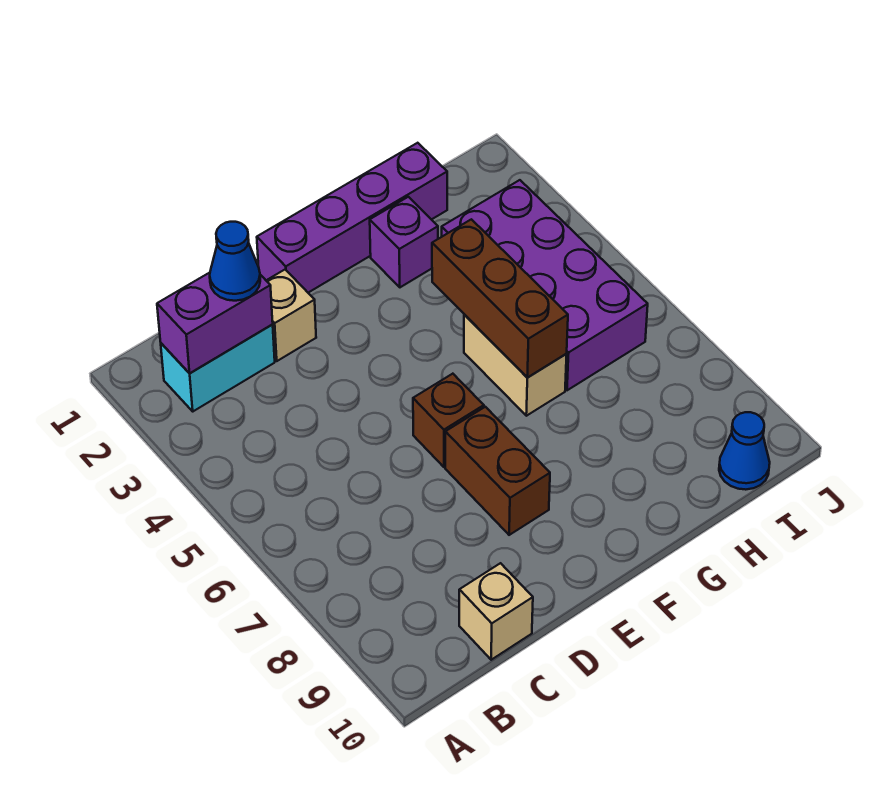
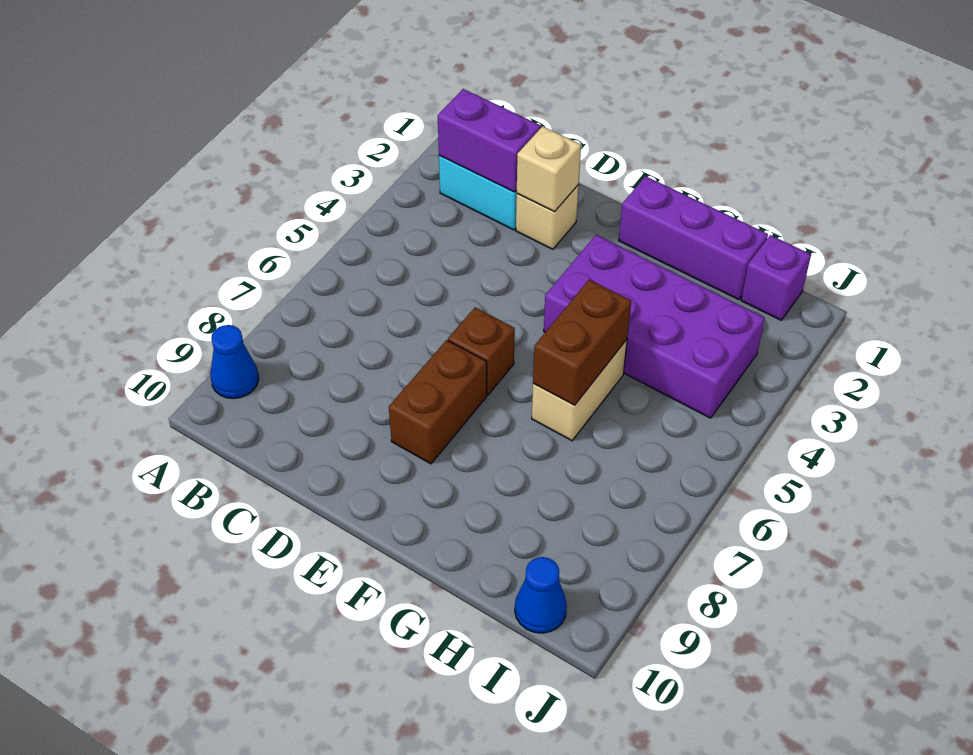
blue cone C2 level 3 -> blue cone A9 level 1
tan brick C10 level 1 -> tan brick D2 level 2
purple brick E1:H1 level 1 -> purple brick F1:H1 level 1
purple brick G2 level 1 -> purple brick I1 level 1
brown brick G4:G6 level 2 -> brown brick G5:G6 level 2
purple brick H3:I6 level 1 -> purple brick F3:I4 level 1

